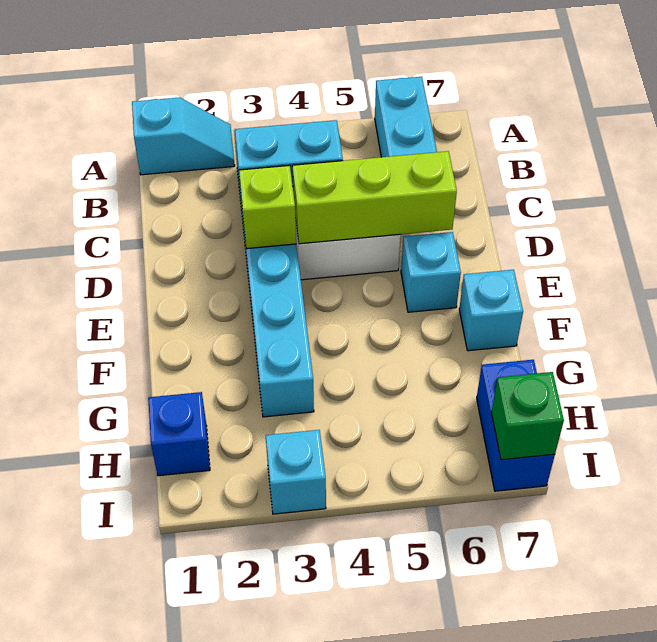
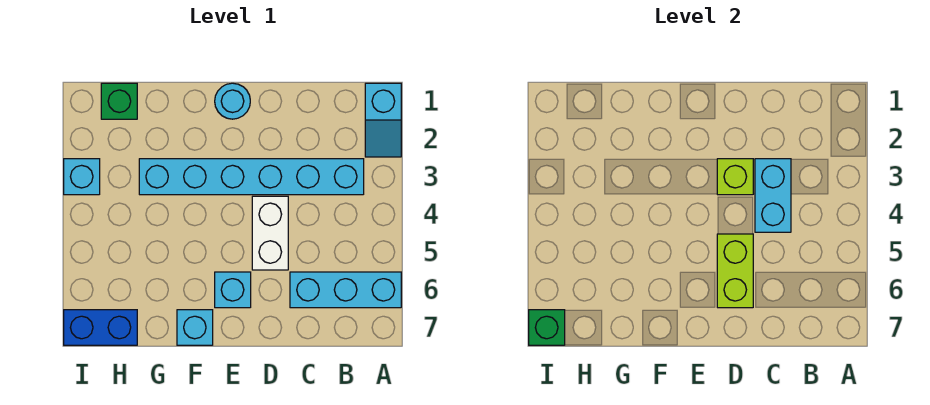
lime brick D4:D6 level 2 -> lime brick D5:D6 level 2
none -> cyan round brick E1 level 1
blue brick H1 level 1 -> green brick H1 level 1

